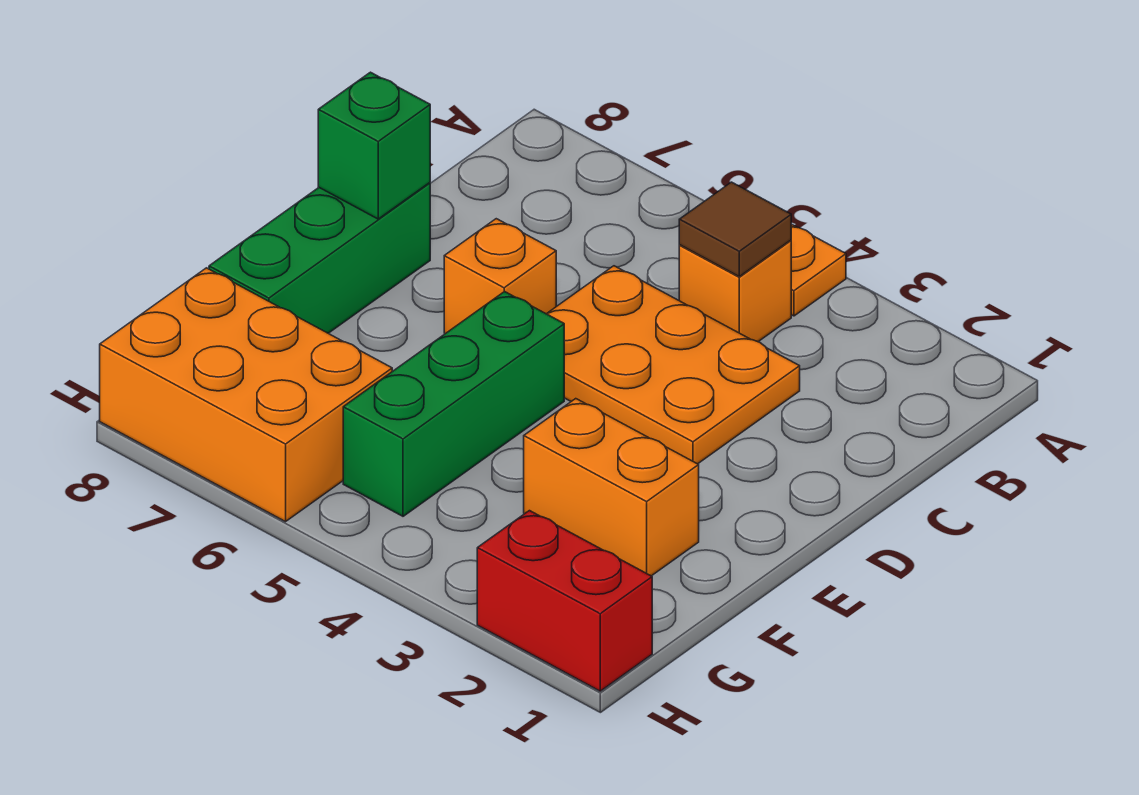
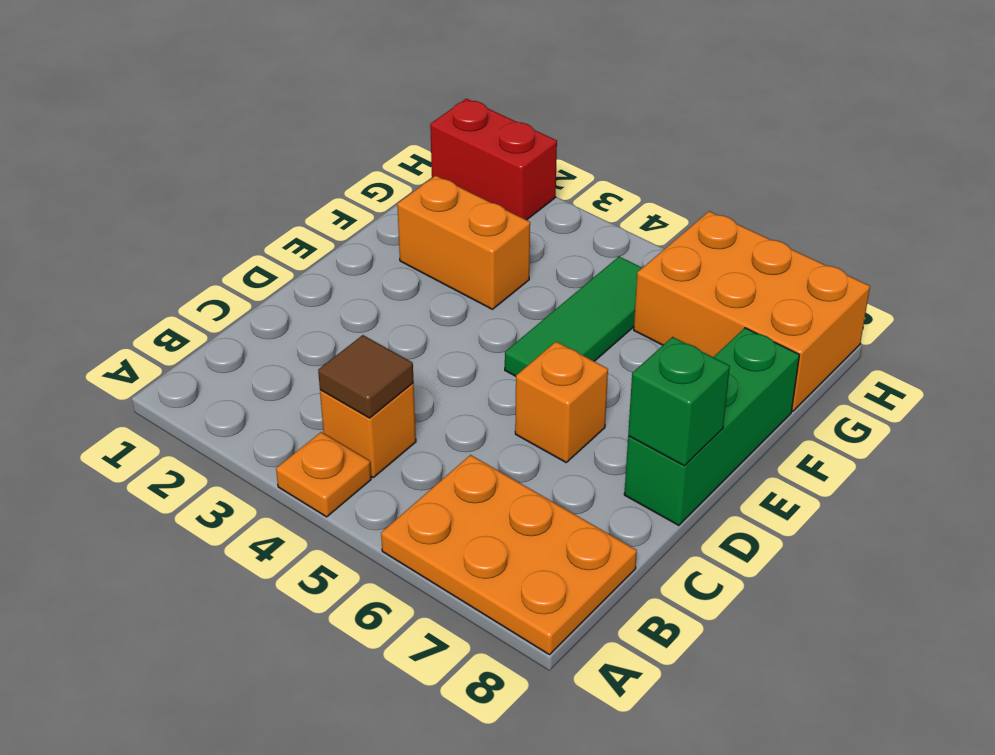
orange plate C3:D5 level 1 -> orange plate A6:B8 level 1
green brick E5:G5 level 1 -> green tile E5:G5 level 1

